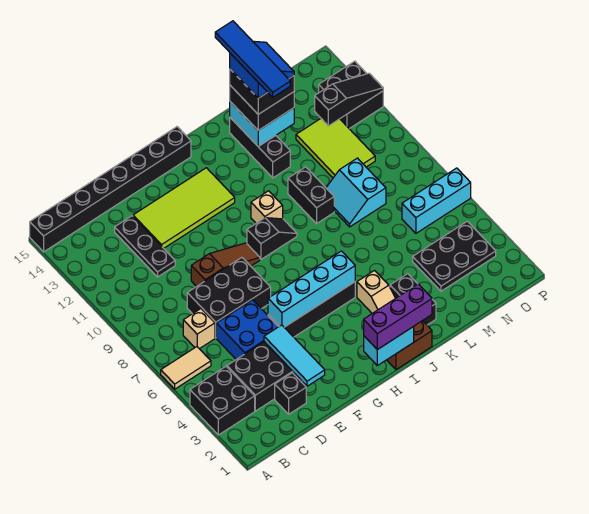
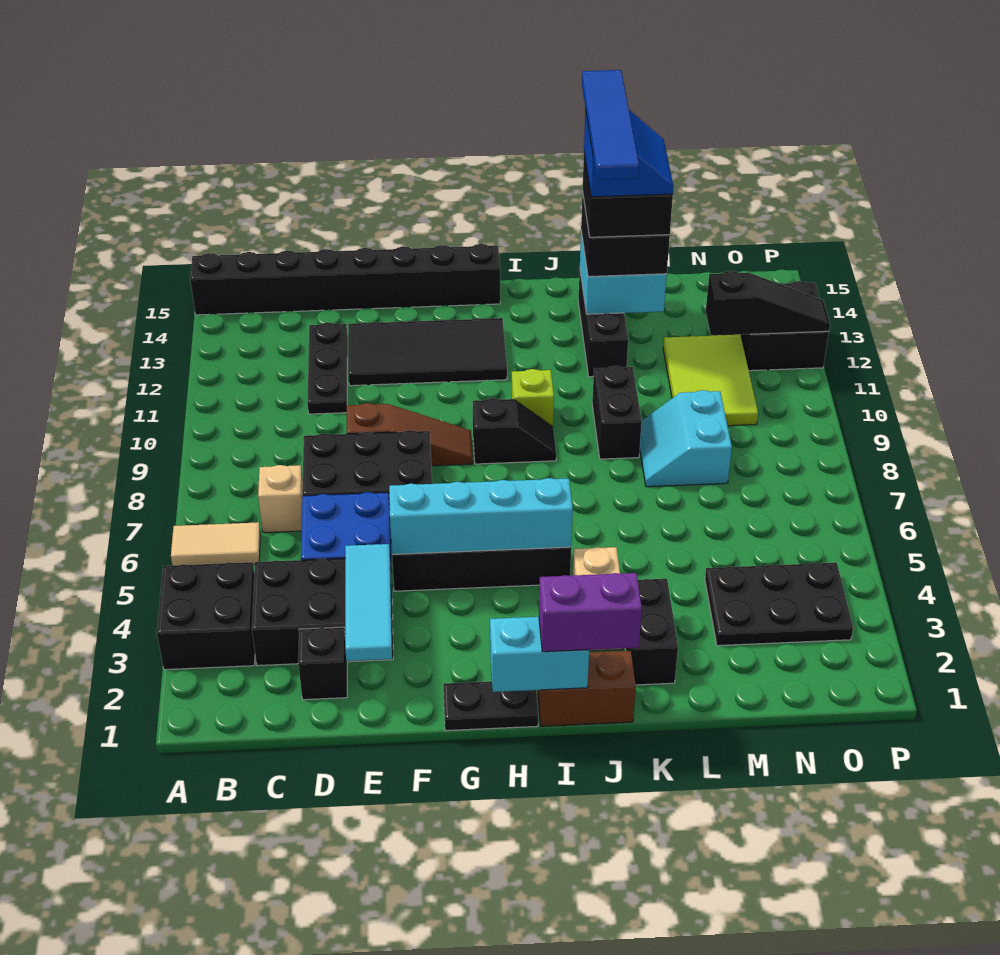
lime tile E12:H13 level 1 -> black tile E12:H13 level 1
none -> black plate G1:H1 level 1
purple brick H1:J1 level 3 -> purple brick I1:J1 level 3
tan brick I10 level 1 -> lime brick I10 level 1
cyan brick N6:P6 level 1 -> none

